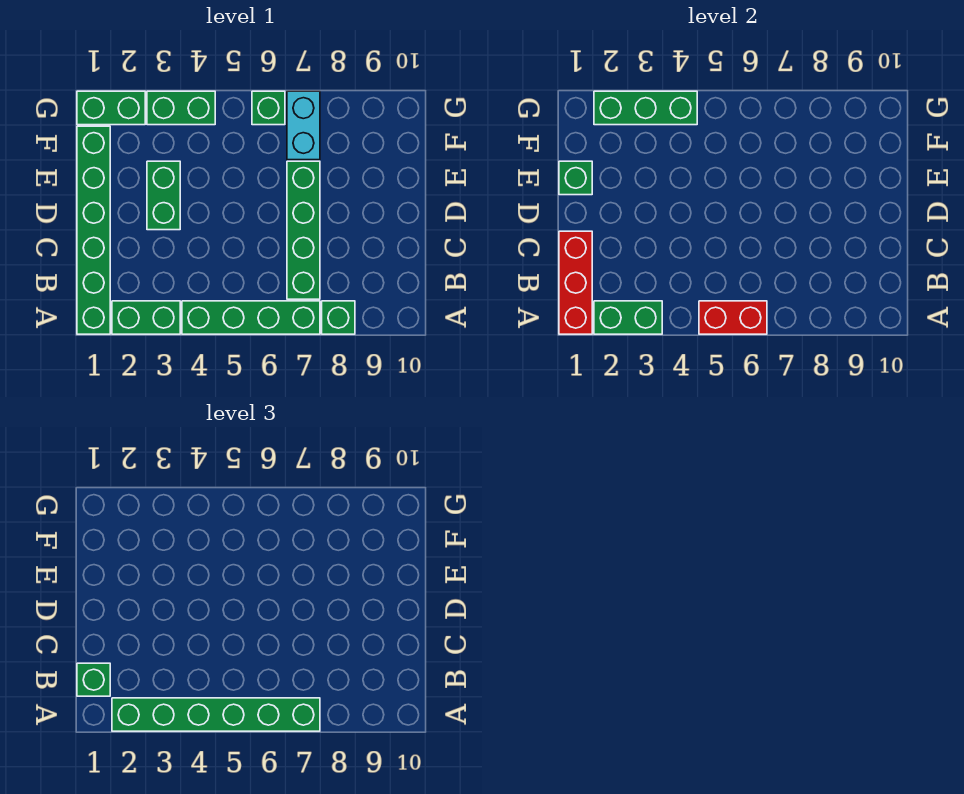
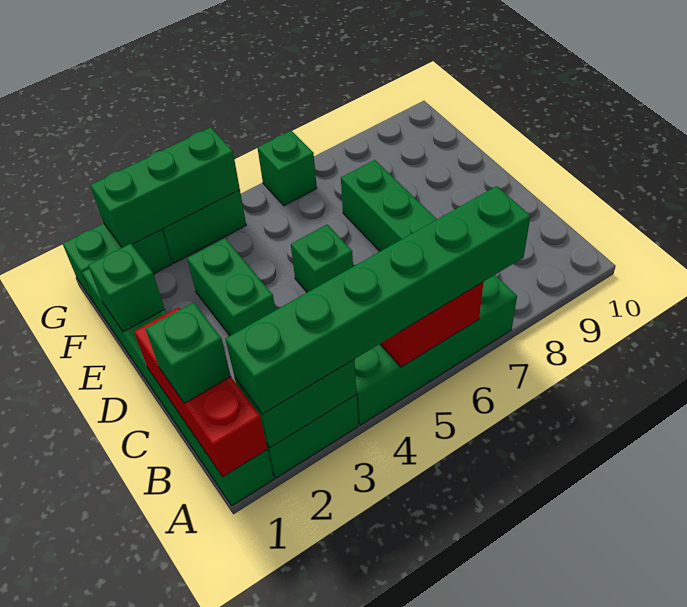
green brick A8 level 1 -> green brick D5 level 1
cyan brick F7:G7 level 1 -> none

